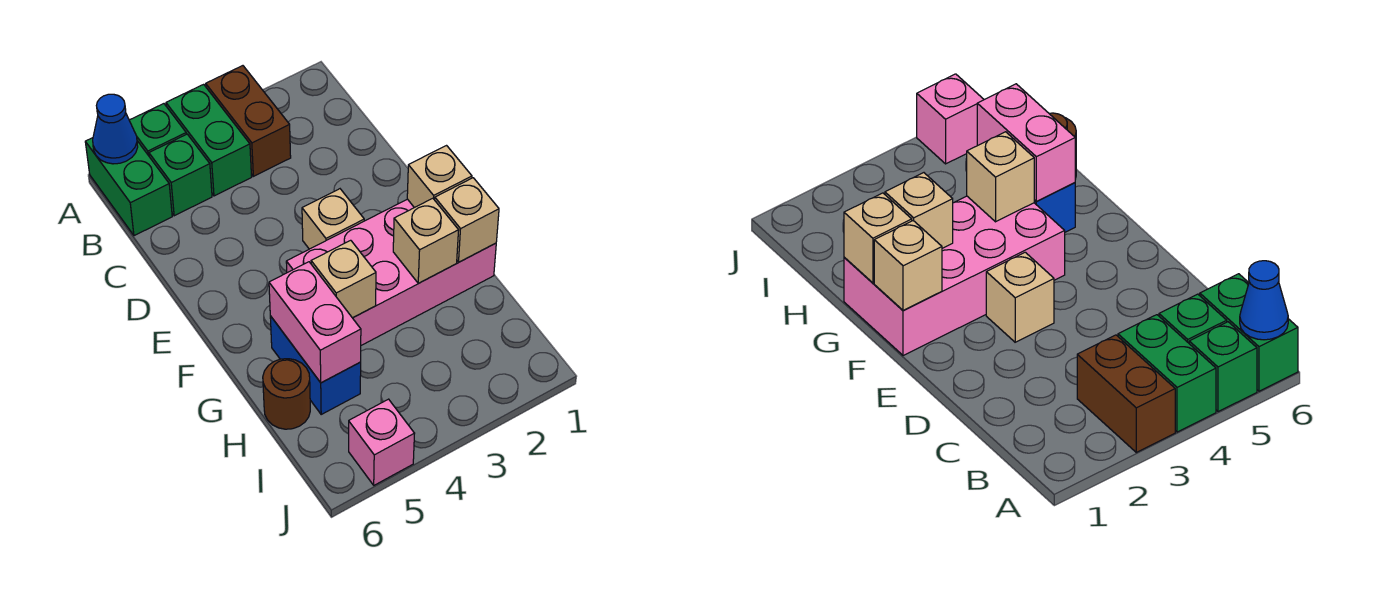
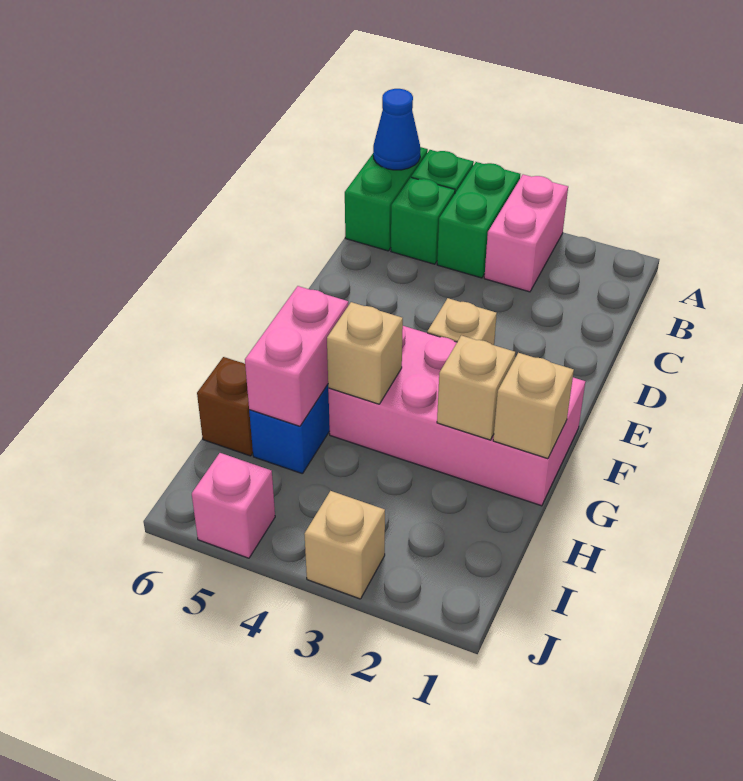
brown brick A3:B3 level 1 -> pink brick A3:B3 level 1
tan brick F1 level 2 -> tan brick J3 level 1
brown round brick H6 level 1 -> brown brick H6 level 1

